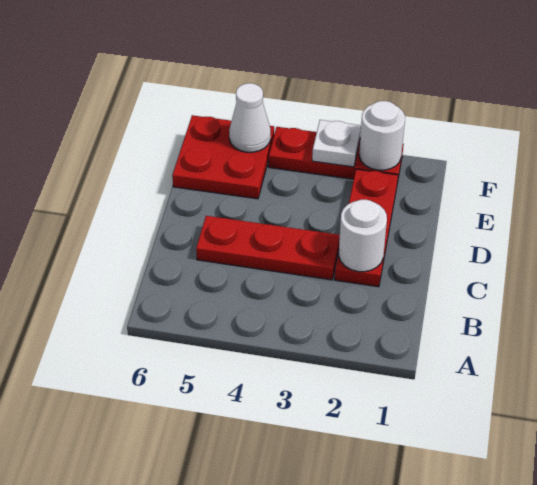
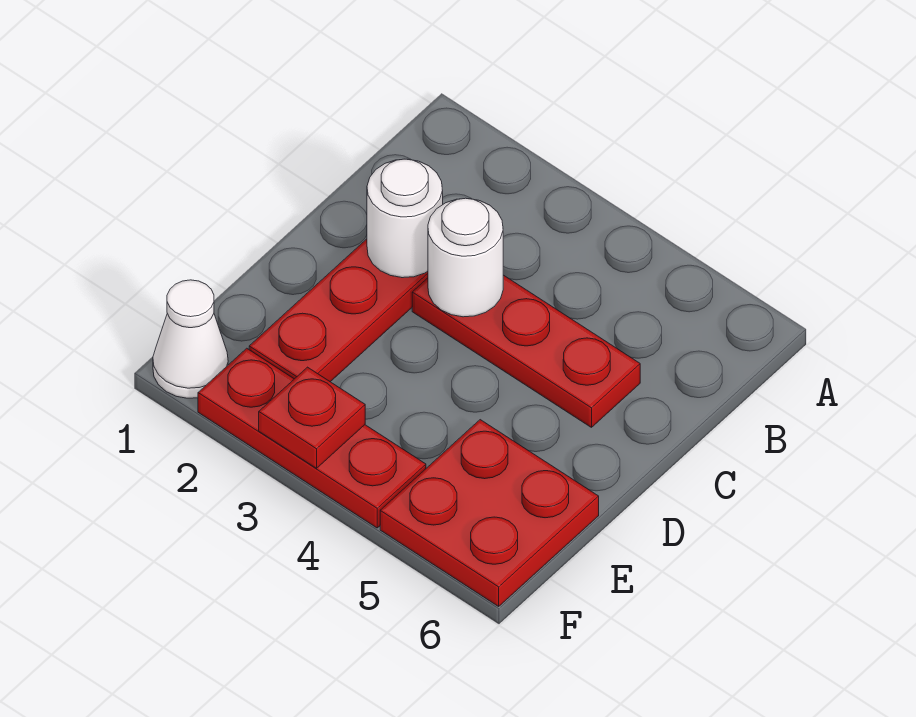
white round brick F2 level 2 -> white round brick C3 level 2
white plate F3 level 2 -> red plate F3 level 2
white cone F5 level 2 -> white cone F1 level 1

